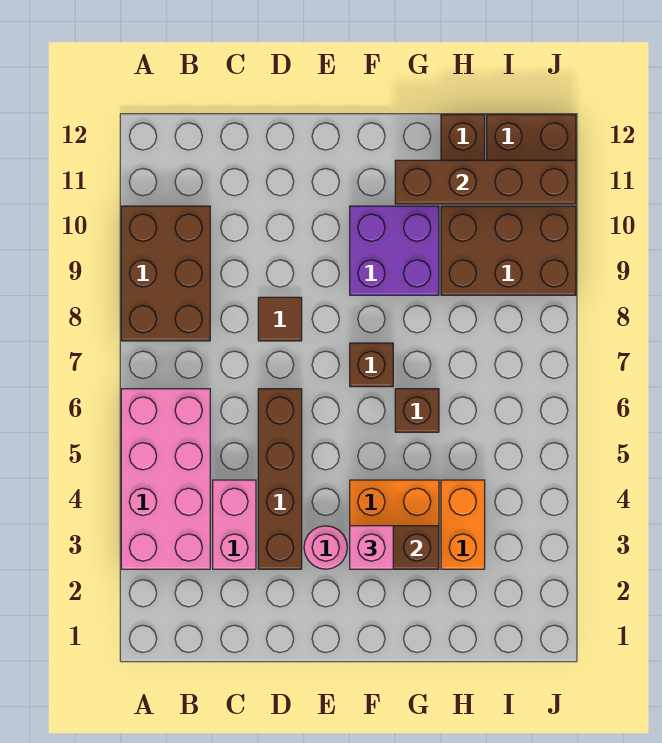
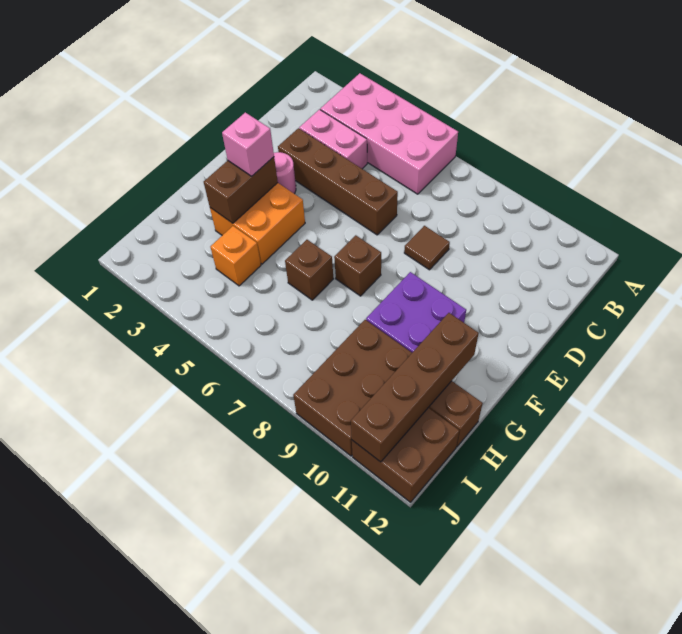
brown brick A8:B10 level 1 -> none
orange brick H3:H4 level 1 -> orange brick H4 level 1

